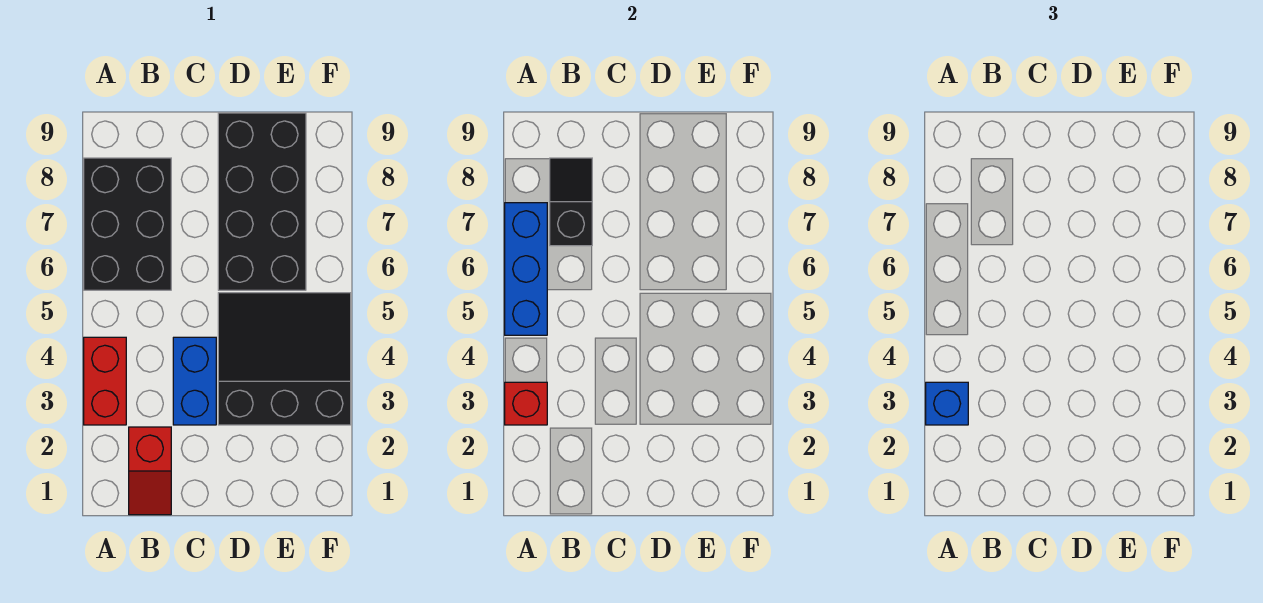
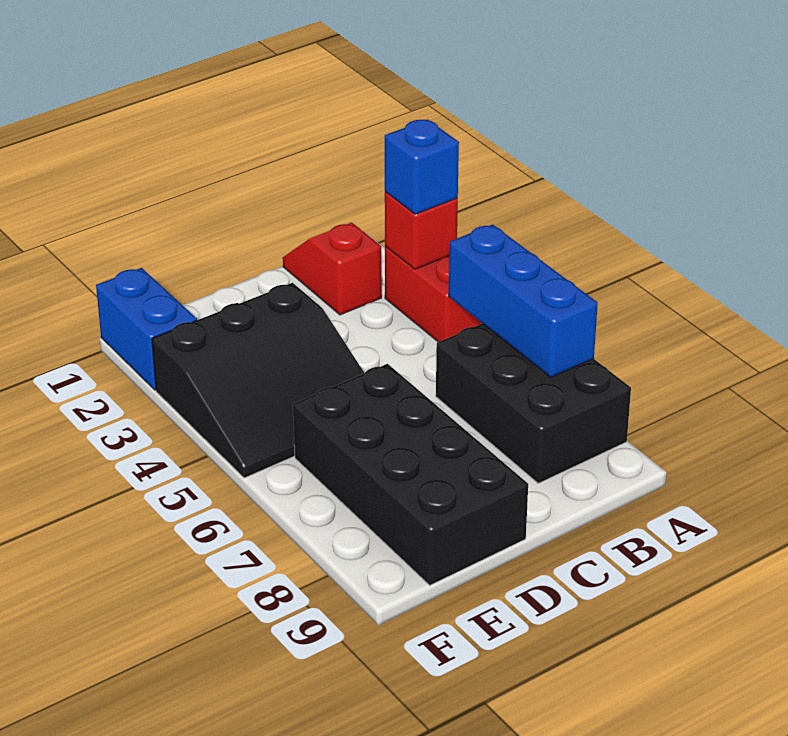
black slope B7:B8 level 2 top 7 -> none
blue brick C3:C4 level 1 -> blue brick F1:F2 level 1

